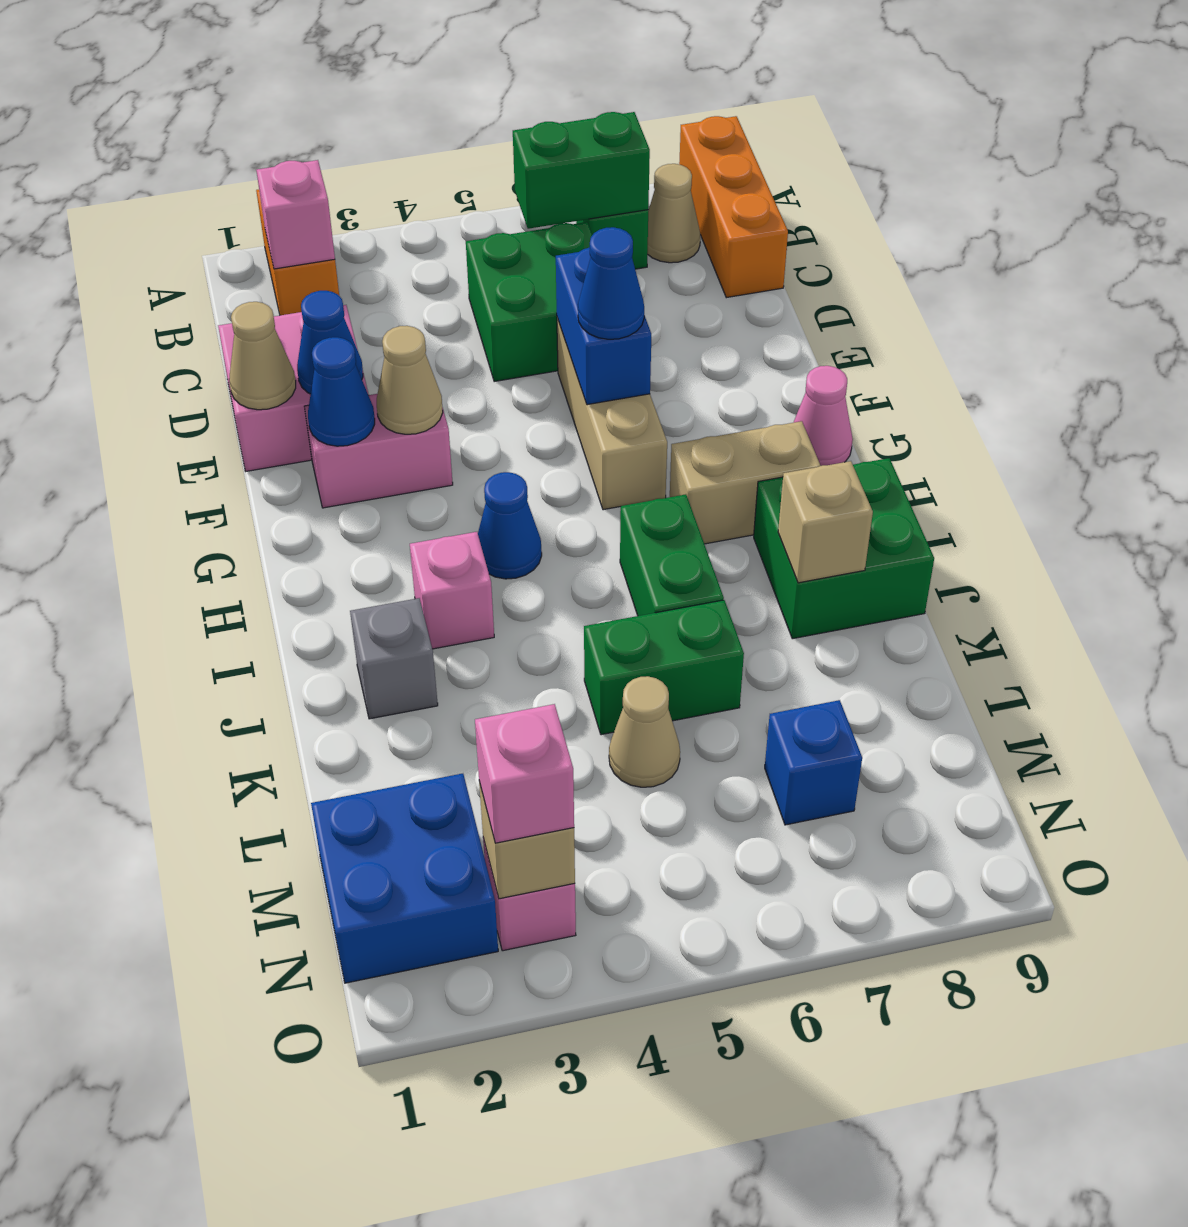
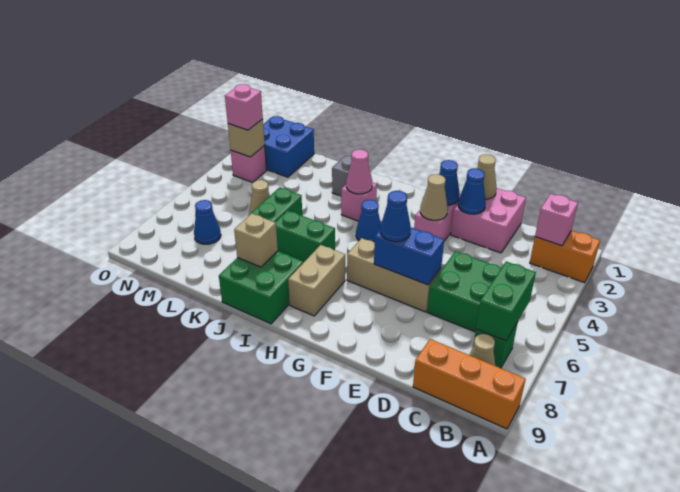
pink cone G9 level 1 -> pink cone I3 level 2
blue brick M7 level 1 -> blue cone M7 level 1

